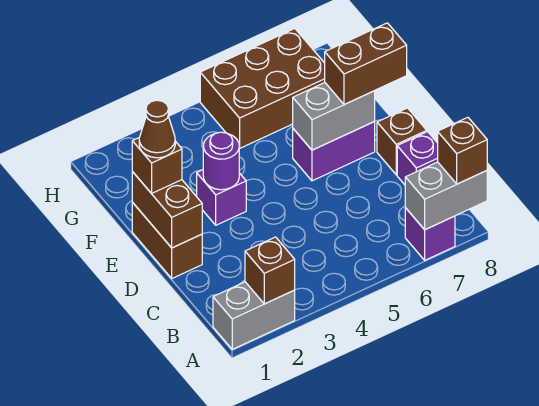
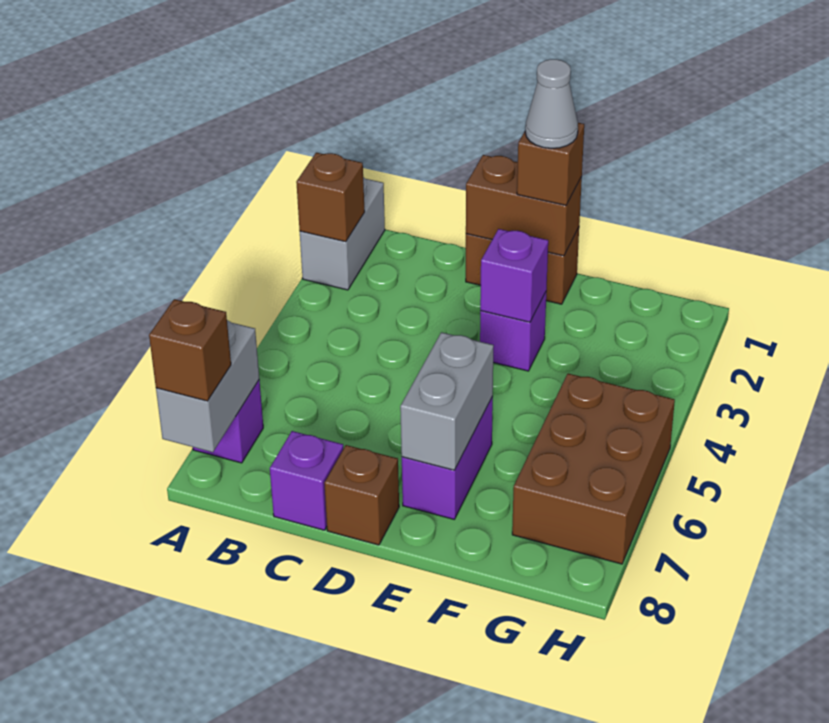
brown cone E1 level 4 -> grey cone E1 level 4
purple round brick E3 level 2 -> purple brick E3 level 2
brown brick E7:E8 level 3 -> none

